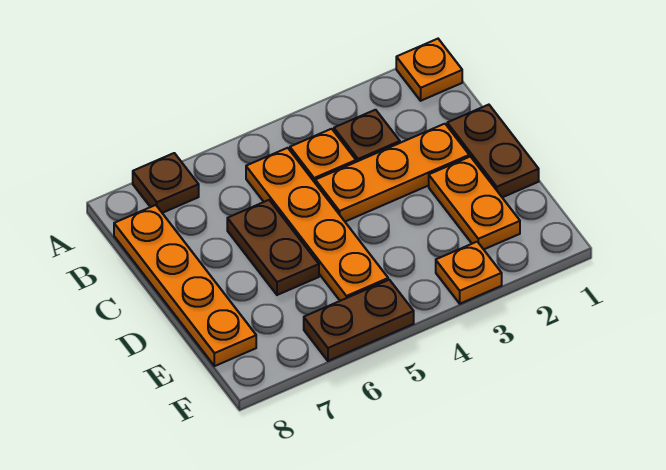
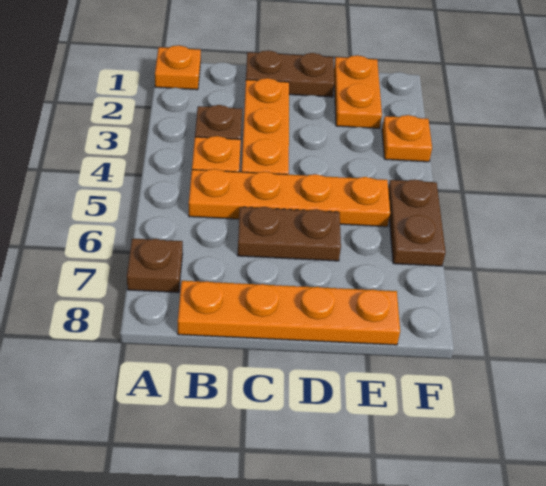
orange plate D2:E2 level 1 -> orange plate E1:E2 level 1

